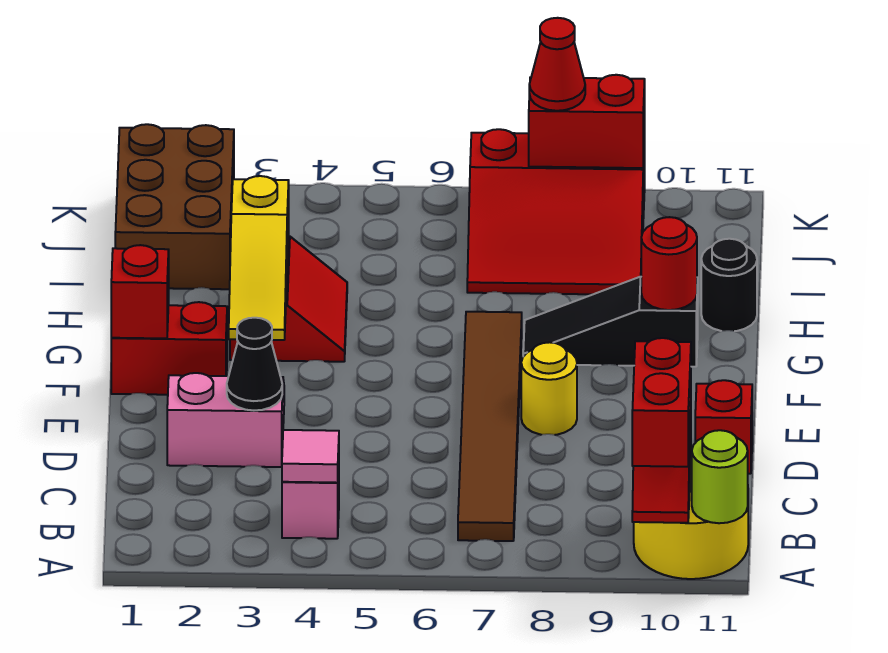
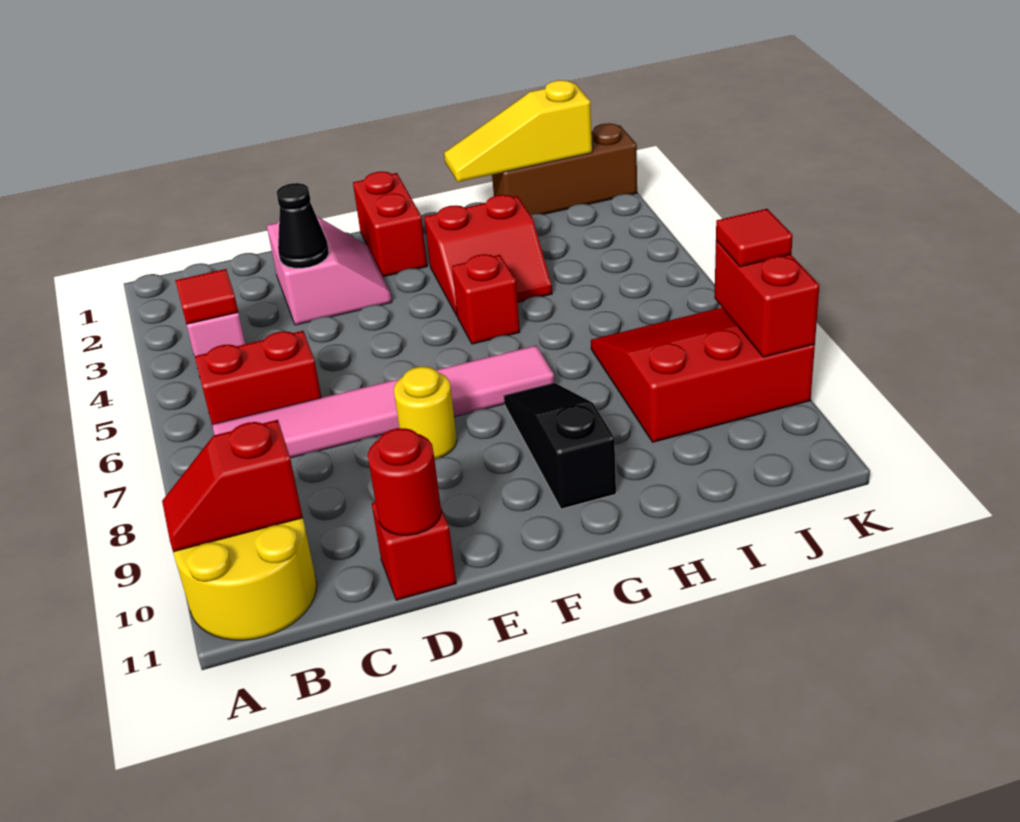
red brick A10:B10 level 3 -> red brick B6:C6 level 1
lime round brick A11 level 2 -> none
pink tile B4 level 2 -> red tile B4 level 2
brown tile B7:G7 level 1 -> pink tile B7:G7 level 1
red brick F1 level 2 -> red brick G5 level 1
yellow slope F3:H3 level 2 top H -> yellow slope H1:J1 level 2 top J
red round brick G10 level 2 -> red round brick D11 level 2
black round brick H11 level 1 -> none
brown brick I1:K2 level 1 -> brown brick I1:K1 level 1
red slope I7:K9 level 1 top K -> red slope I7:K9 level 1 top 9
red cone K8 level 3 -> red tile K8 level 3

